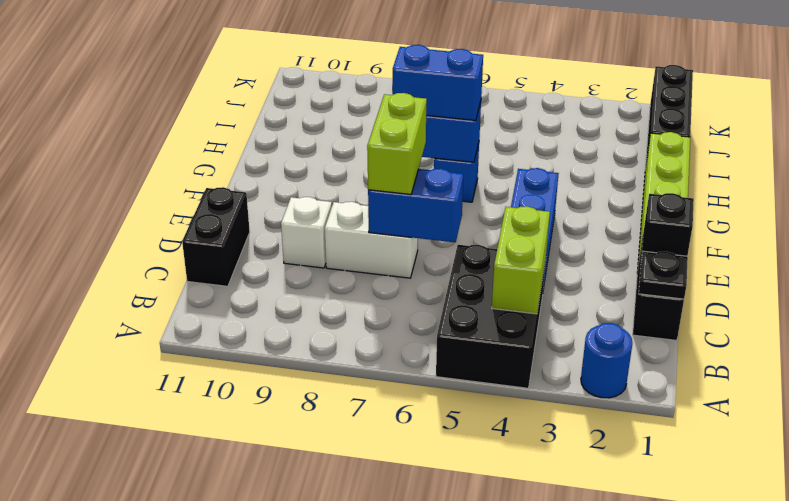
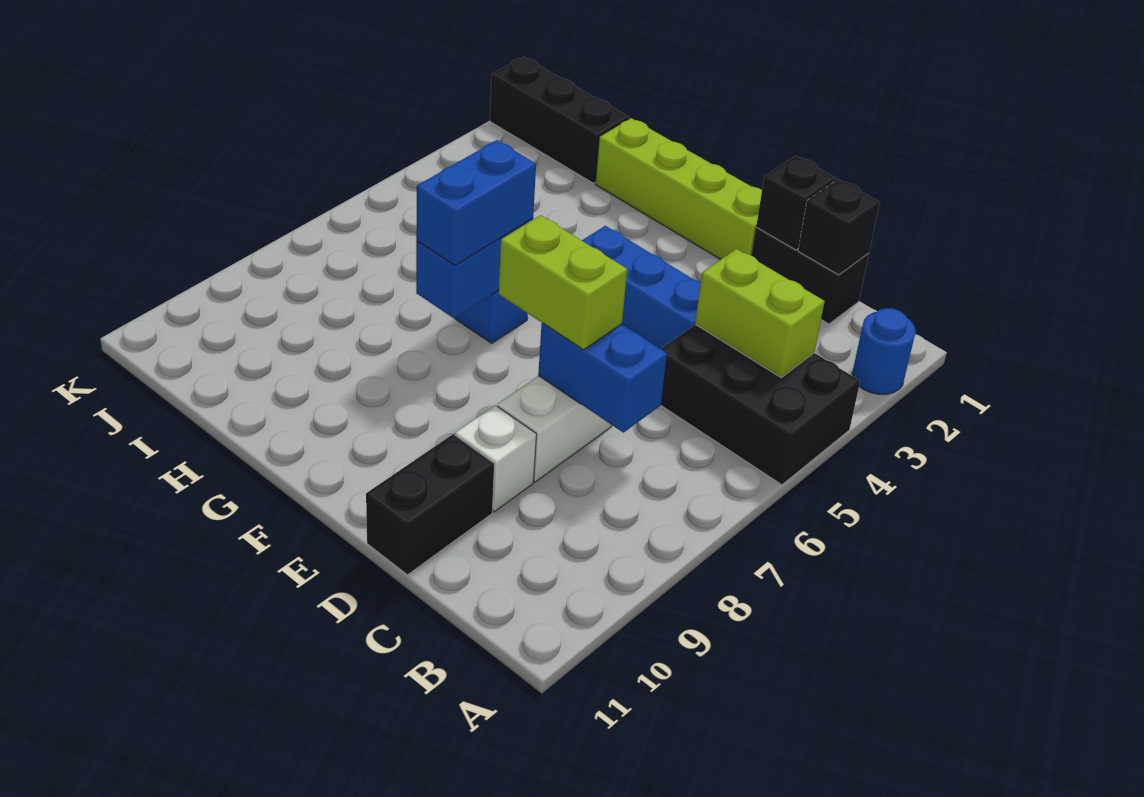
black plate C1 level 2 -> black brick C1 level 2
black brick C11:D11 level 1 -> black brick D10:D11 level 1
blue brick D6:D7 level 2 -> blue brick C7:D7 level 2

